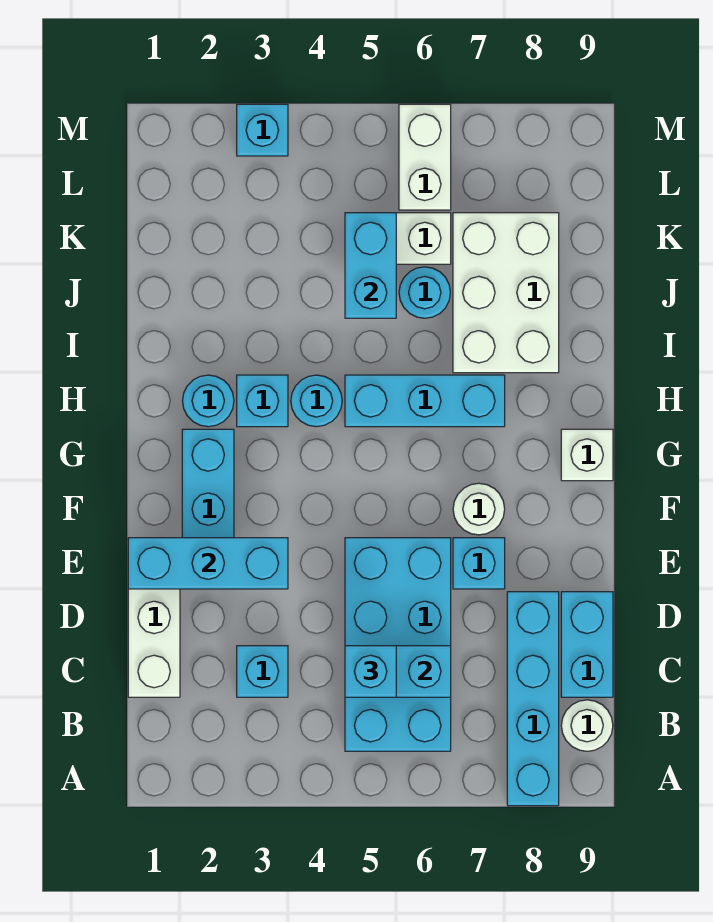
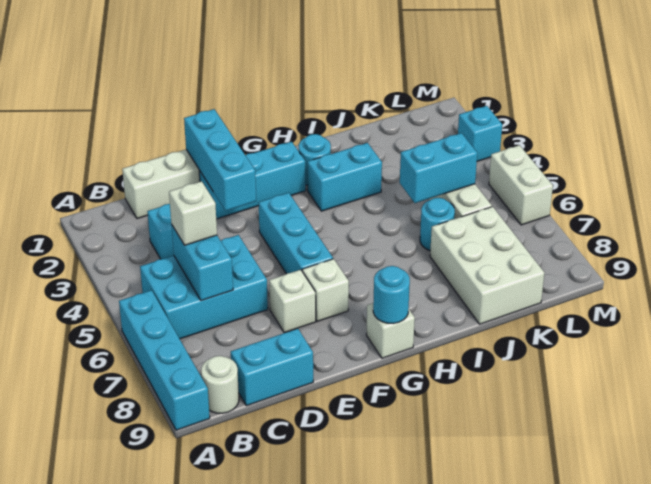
cyan brick A8:D8 level 1 -> cyan brick A6:A9 level 1
cyan brick B5:E6 level 1 -> cyan brick B5:D6 level 1
cyan brick C5 level 3 -> white brick C5 level 3
cyan brick E7 level 1 -> white brick E7 level 1
white round brick F7 level 1 -> white brick F7 level 1
cyan brick H3 level 1 -> cyan brick H3:I3 level 1
cyan round brick H4 level 1 -> cyan round brick G9 level 2
cyan brick H5:H7 level 1 -> cyan brick F4:F6 level 1
white brick I7:K8 level 1 -> white brick J7:K9 level 1
white brick L6:M6 level 1 -> white brick M5:M6 level 1

